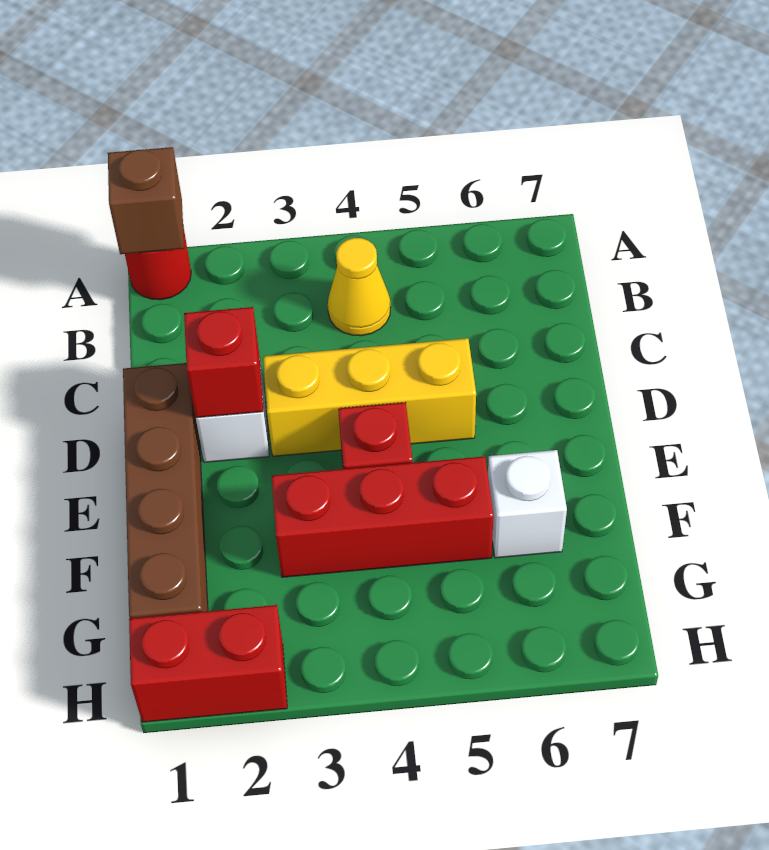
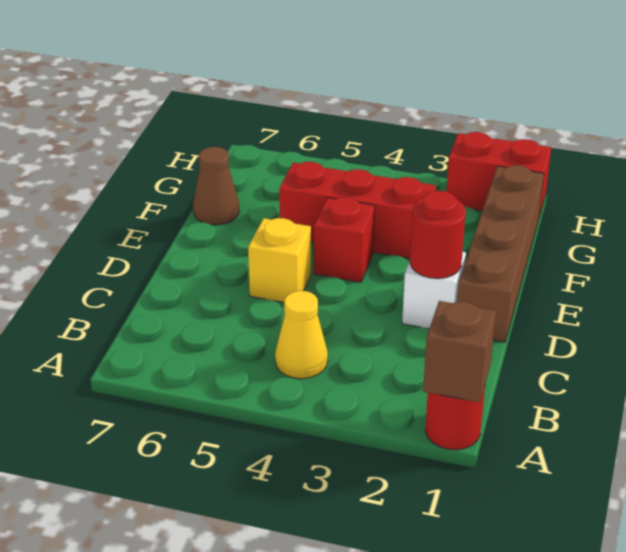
red brick D2 level 2 -> red round brick D2 level 2
yellow brick D3:D5 level 1 -> yellow brick D5 level 1
white brick F6 level 1 -> none
none -> brown cone F7 level 1

